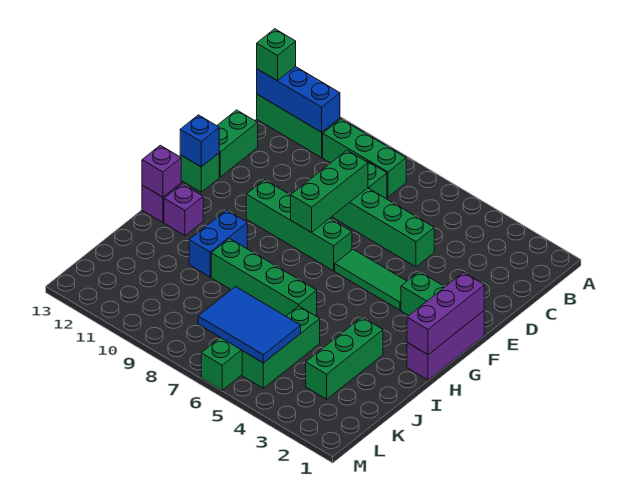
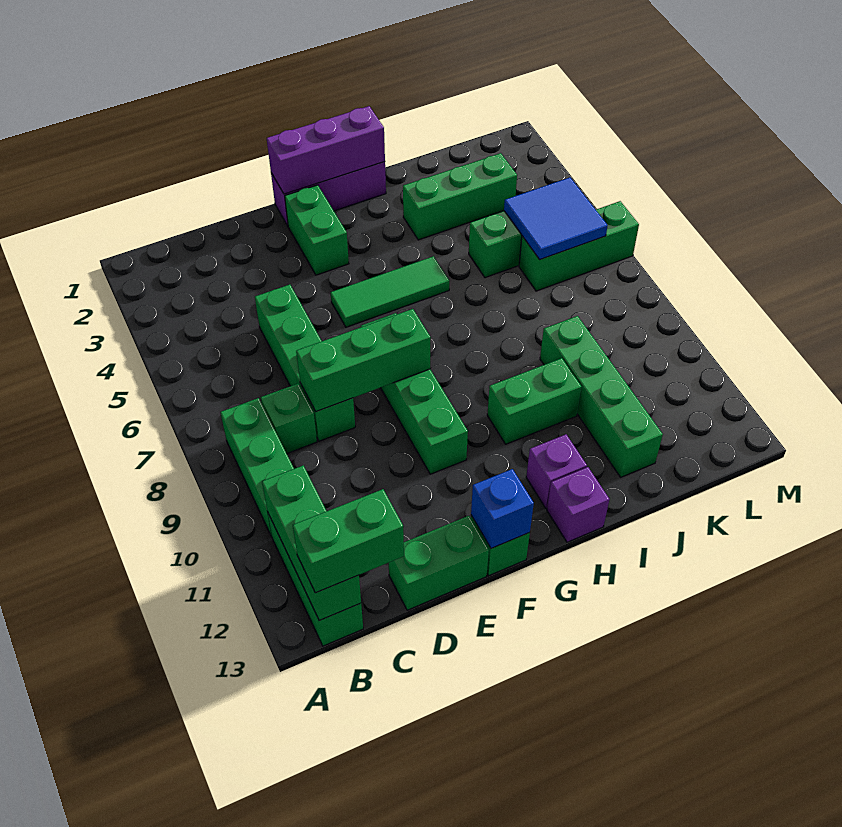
blue brick B11:B13 level 2 -> green brick B11:B13 level 2
green brick B13 level 3 -> green brick B13:C13 level 3
green tile F4:F6 level 1 -> green tile F5:H5 level 1
blue brick H10:I10 level 1 -> green brick H10:I10 level 1
purple brick H13 level 2 -> none
green brick I6:I9 level 1 -> green brick J9:J12 level 1
blue tile K5:L7 level 2 -> blue tile K5:L6 level 2

